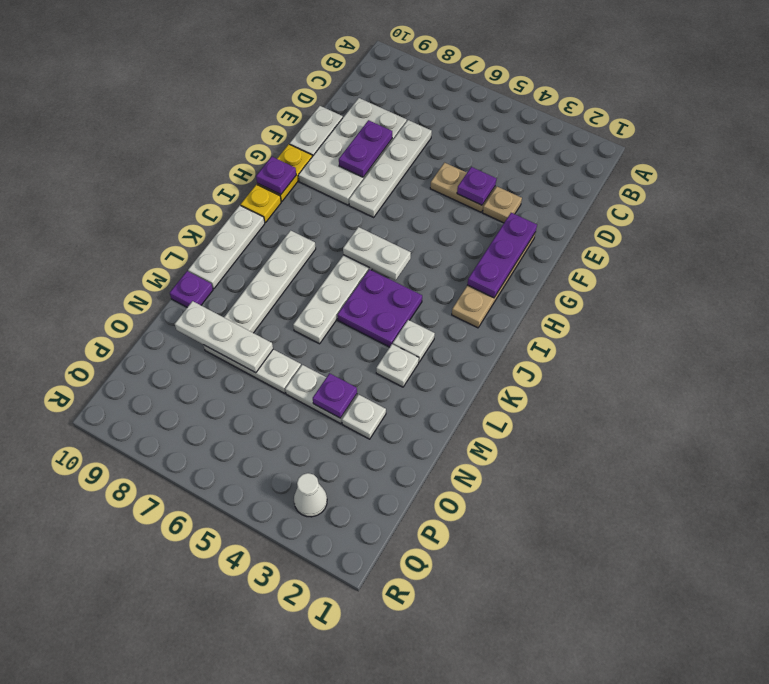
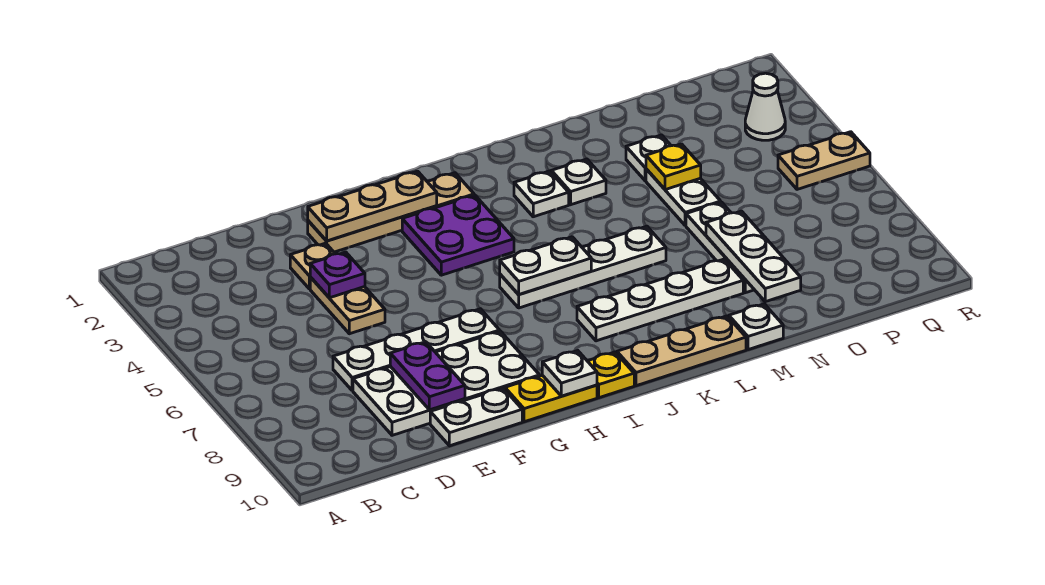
purple plate E8:F8 level 2 -> purple plate E8:E9 level 2
purple plate F2:H2 level 2 -> tan plate F2:H2 level 2
purple plate H10 level 2 -> white plate H10 level 2
white plate I5:I6 level 2 -> white plate I6:J6 level 2
purple plate J4:K5 level 1 -> purple plate H3:I4 level 1
white plate J10:L10 level 1 -> tan plate J10:L10 level 1
purple plate M10 level 1 -> white plate M10 level 1
purple plate N4 level 2 -> yellow plate N4 level 2
none -> tan plate Q5:R5 level 1

